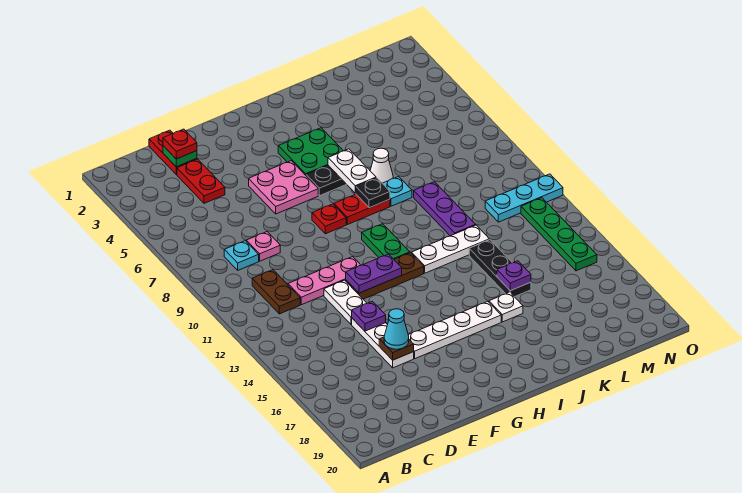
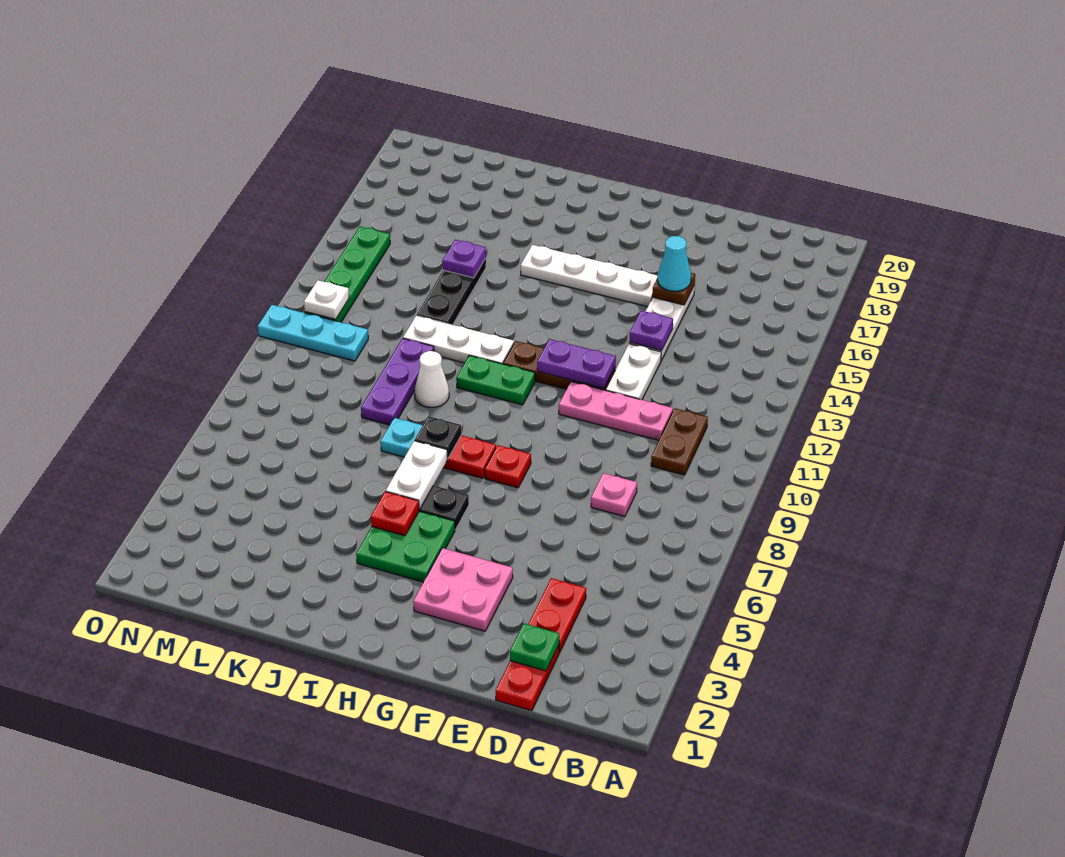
cyan plate C8 level 1 -> none
red plate D2 level 3 -> red plate I5 level 2
pink plate F5:G6 level 1 -> pink plate F3:G4 level 1
green plate H10:H11 level 1 -> green plate H11:I11 level 1
white cone J7 level 1 -> white cone J10 level 1
white plate J16 level 1 -> white plate N12 level 2

